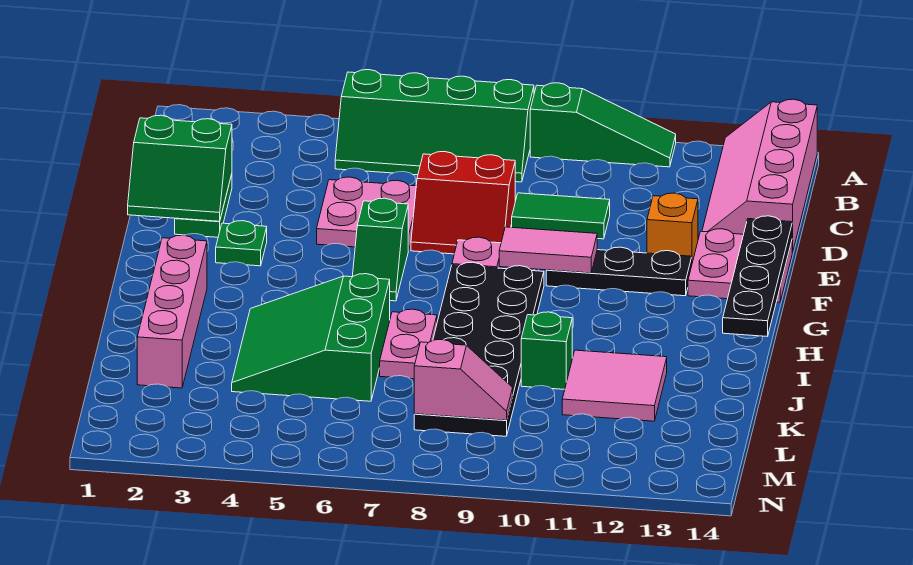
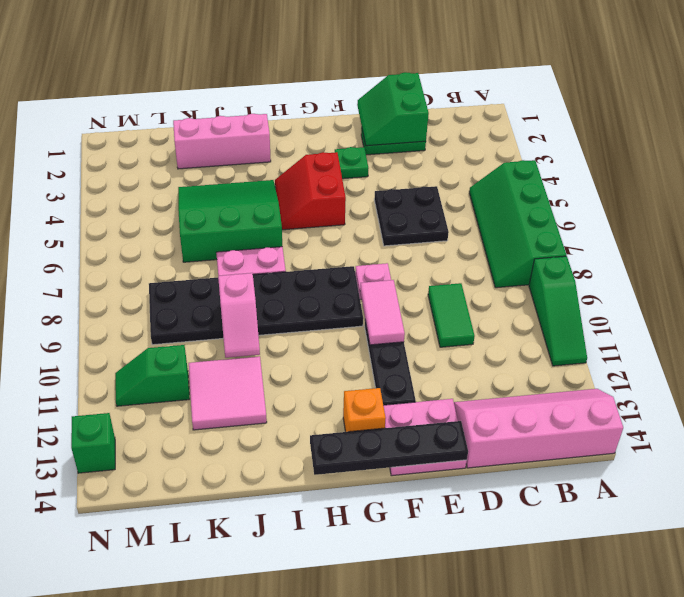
pink plate D5:E6 level 1 -> black plate D5:E6 level 1
red slope D7:E8 level 1 top D -> red slope G4:H5 level 1 top G
orange brick E12 level 1 -> orange brick G13 level 1
green slope F6:G6 level 1 top F -> green slope L11:M11 level 1 top L
pink brick H2:K2 level 1 -> pink brick I2:K2 level 1
green brick J10 level 1 -> green brick N13 level 1
pink slope L8:L9 level 2 top 8 -> pink slope J9:J10 level 2 top 9

